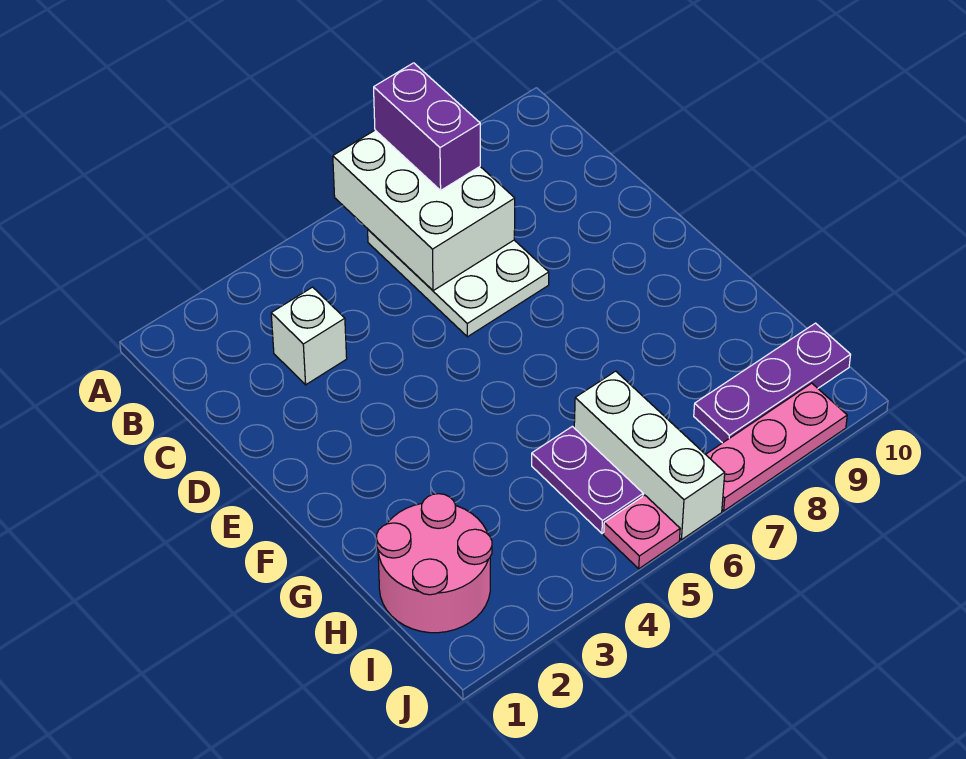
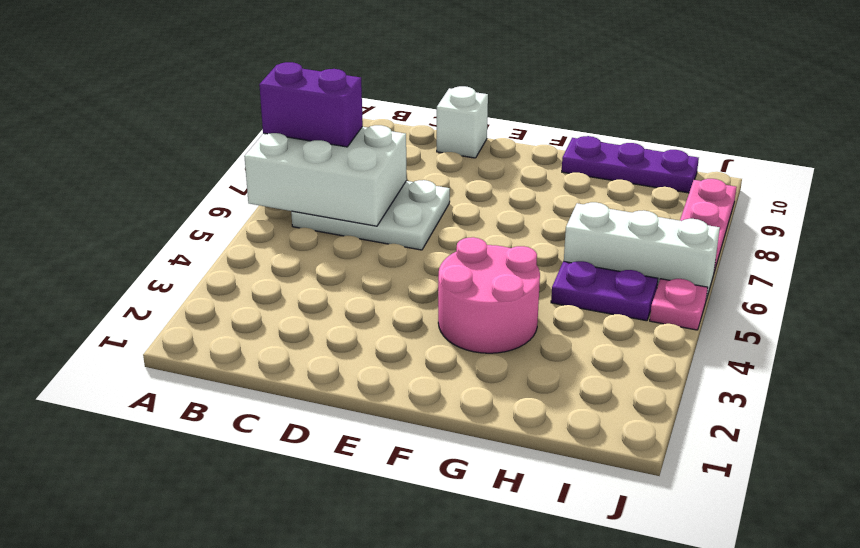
white brick C3 level 1 -> white brick D10 level 1
pink round brick H1:I2 level 1 -> pink round brick F3:G4 level 1
purple plate I8:I10 level 1 -> purple plate G10:I10 level 1

